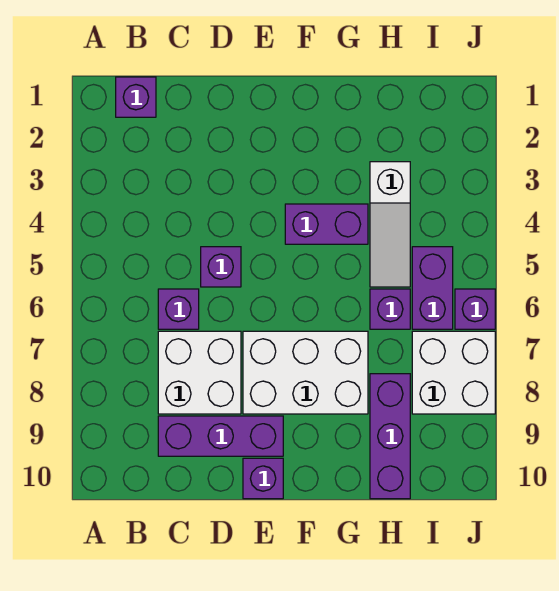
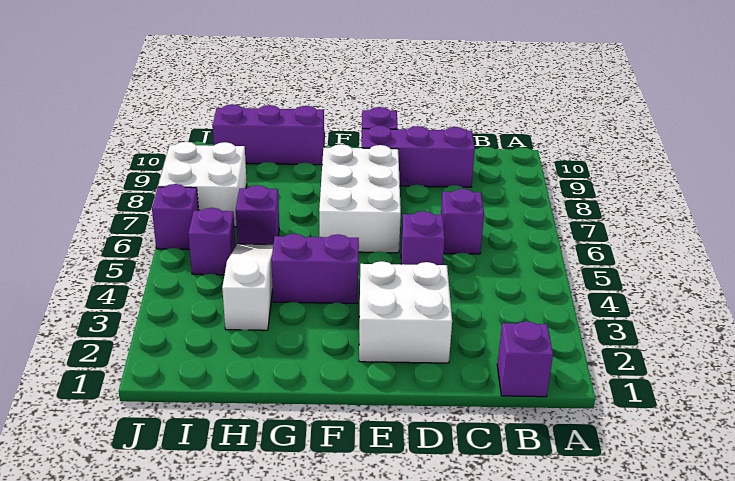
white brick C7:D8 level 1 -> white brick D2:E3 level 1
white brick E7:G8 level 1 -> white brick E6:F8 level 1
purple brick H8:H10 level 1 -> purple brick G10:I10 level 1
purple brick I5:I6 level 1 -> purple brick I5 level 1

